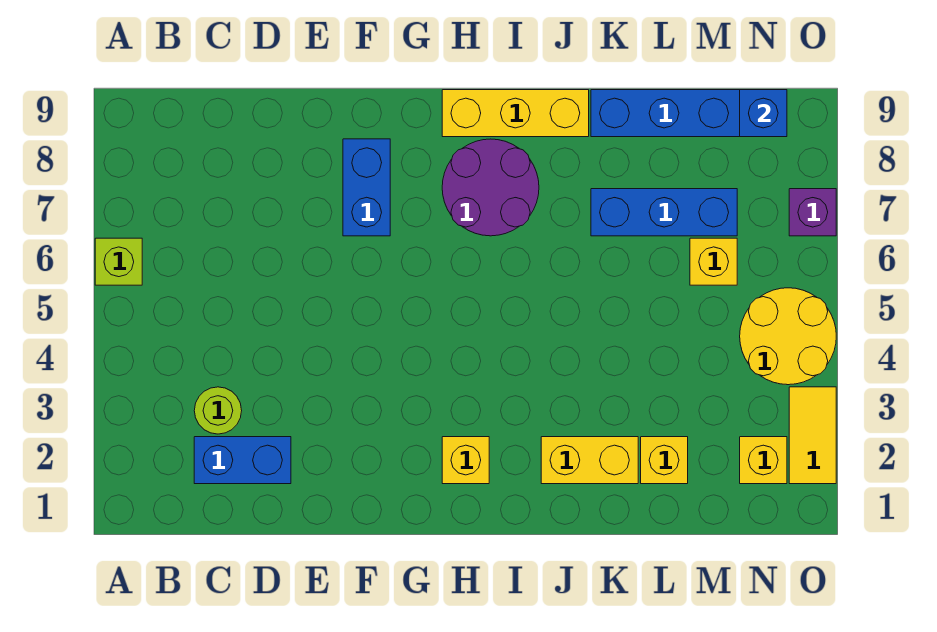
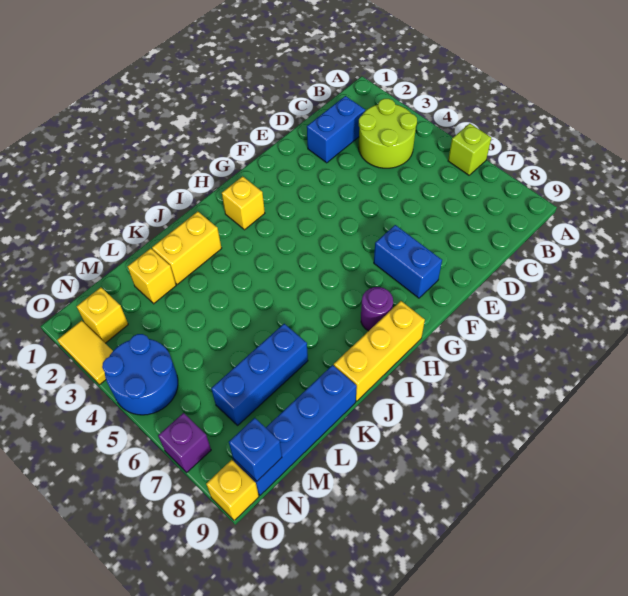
lime round brick C3 level 1 -> lime round brick B3:C4 level 1
purple round brick H7:I8 level 1 -> purple round brick H8 level 1
yellow brick M6 level 1 -> yellow brick O9 level 1
yellow round brick N4:O5 level 1 -> blue round brick N4:O5 level 1

